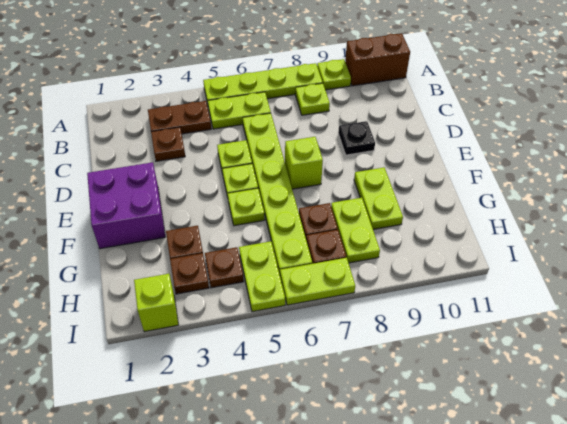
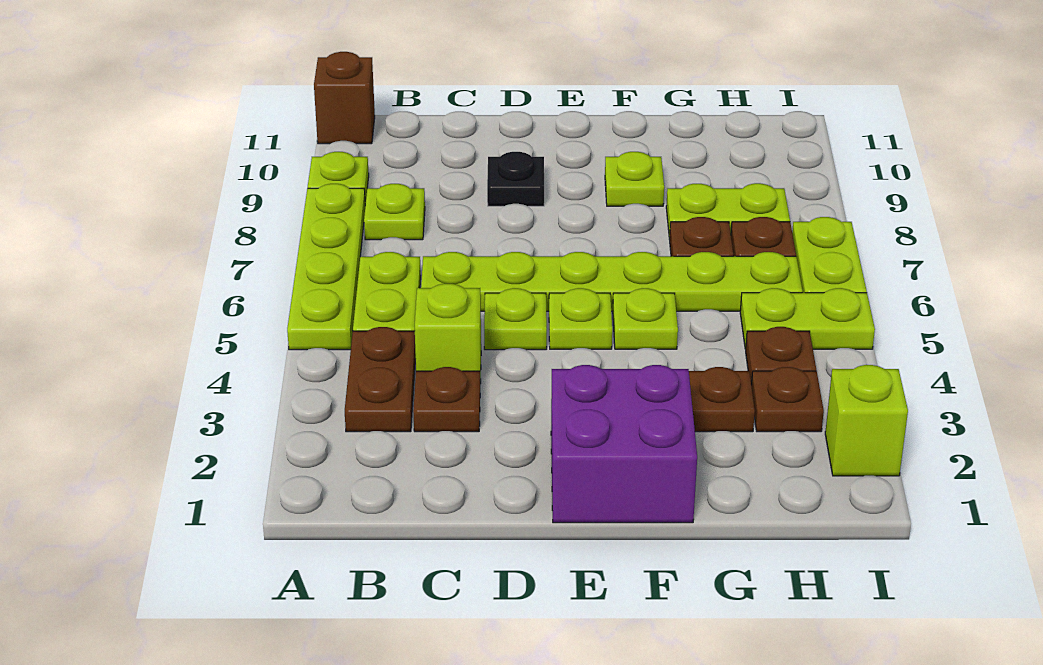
brown brick A10:A11 level 1 -> brown brick A11 level 1
lime brick E7 level 1 -> lime brick C4 level 1
lime plate F9:G9 level 1 -> lime plate F9 level 1

